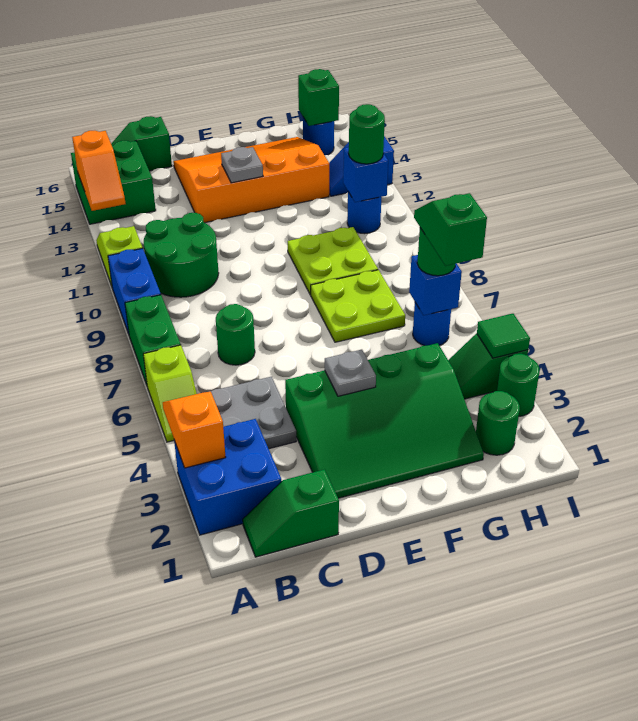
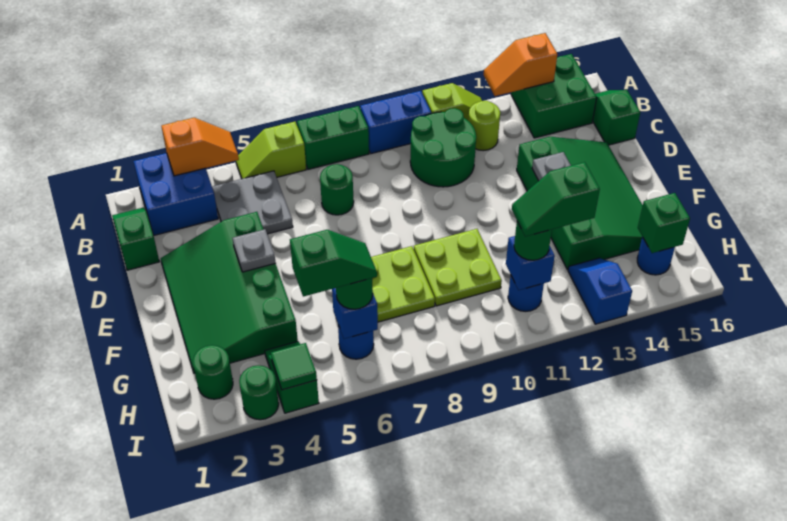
none -> lime round brick B12 level 1
orange slope D13:G15 level 1 top 13 -> green slope D13:G15 level 1 top 13
none -> green slope H11:H12 level 4 top 12

